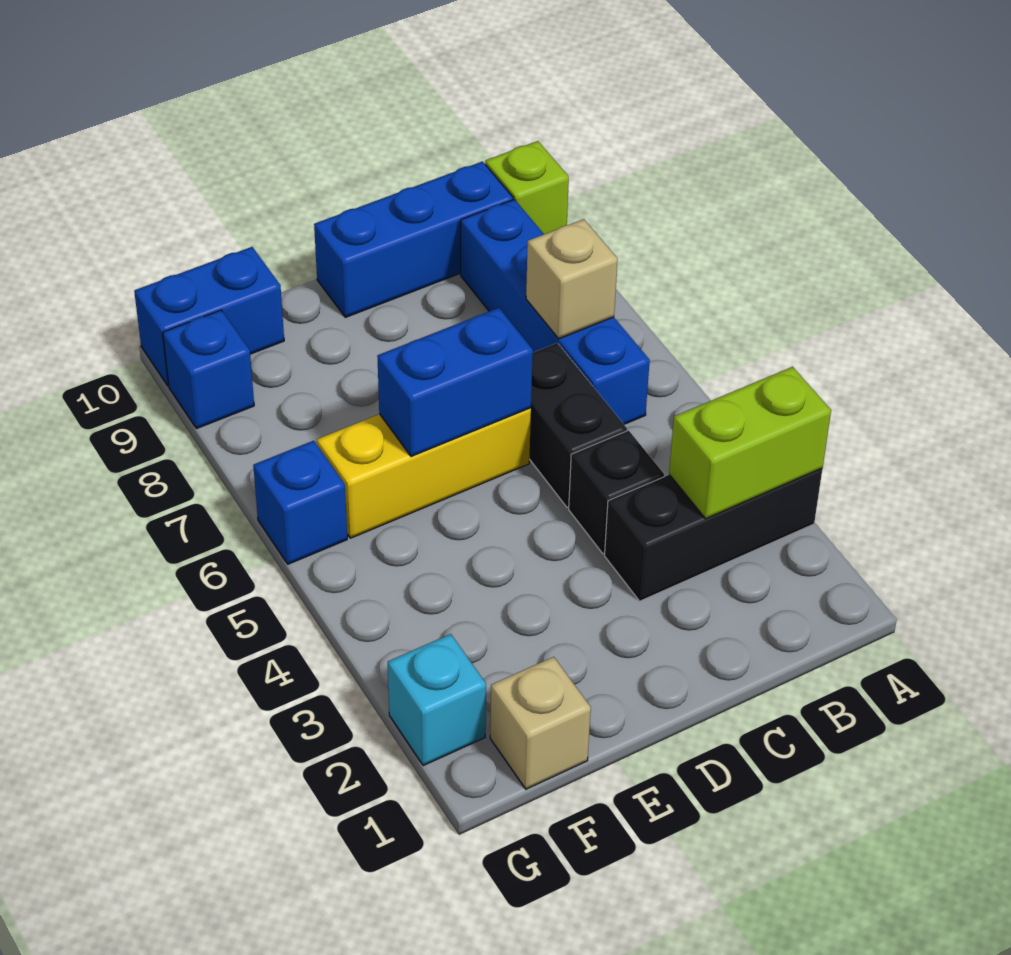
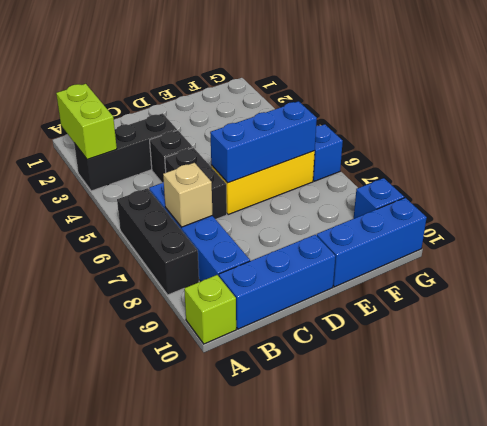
lime brick A3:B3 level 2 -> lime brick A2:A3 level 2
none -> black brick A6:A8 level 1
blue brick D6:E6 level 2 -> blue brick D6:F6 level 2
tan brick F1 level 1 -> none
blue brick F10:G10 level 1 -> blue brick E10:G10 level 1
cyan brick G2 level 1 -> none

